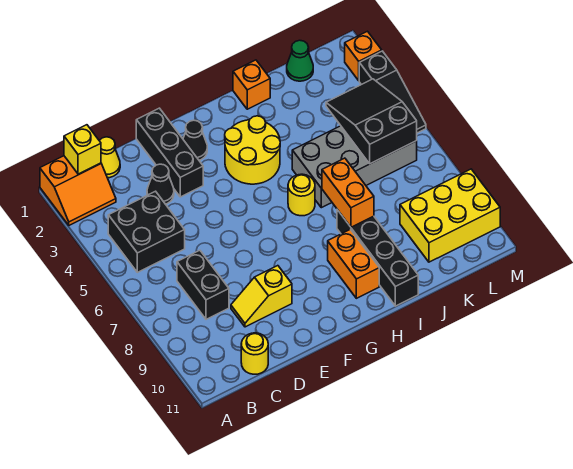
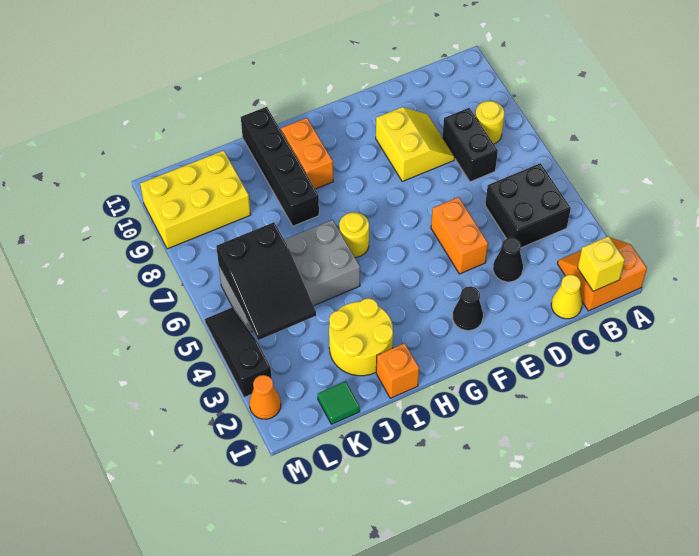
yellow round brick C11 level 1 -> yellow round brick B8 level 1
yellow slope D9:E9 level 1 top E -> yellow slope D8:E9 level 1 top E
black brick E1:E3 level 1 -> none
yellow round brick G3:H4 level 1 -> yellow round brick I2:J3 level 1
orange brick I7:I8 level 2 -> orange brick E4:E5 level 1
green cone K1 level 1 -> green tile K1 level 1
orange brick M2 level 1 -> orange cone M2 level 1

